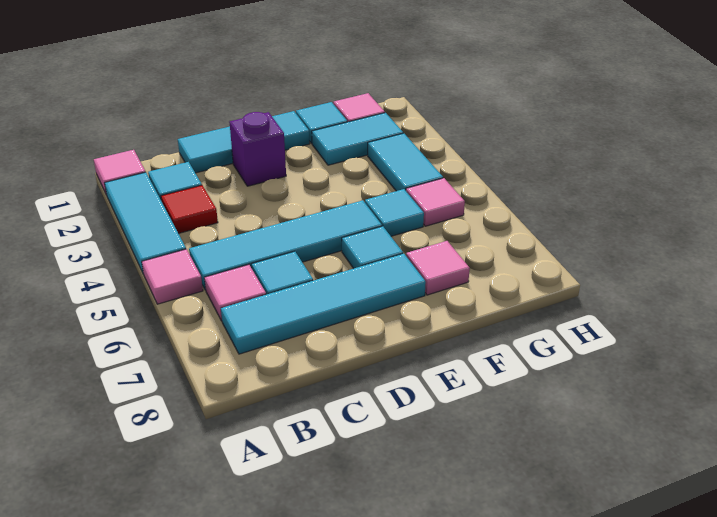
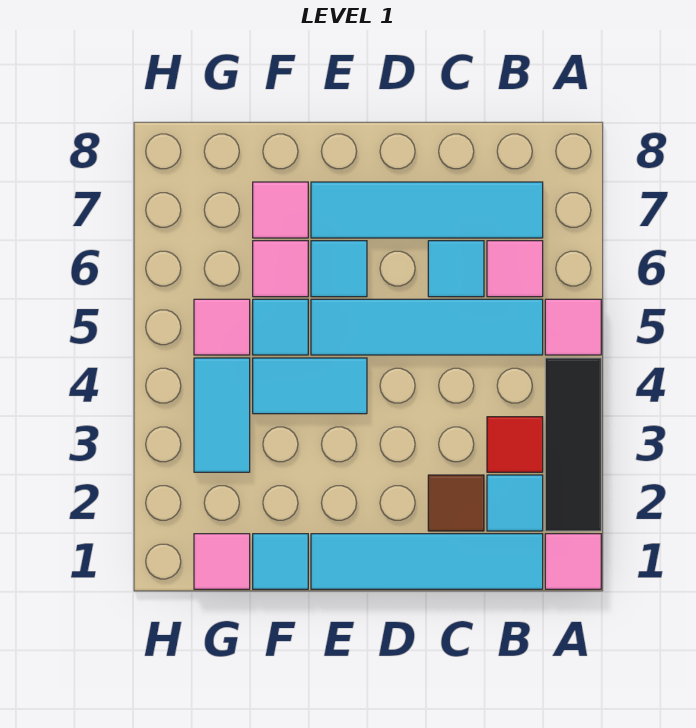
cyan tile A2:A4 level 1 -> black tile A2:A4 level 1
cyan tile C1:E1 level 1 -> cyan tile B1:E1 level 1
none -> brown tile C2 level 1
purple brick D2 level 1 -> none
cyan tile F2:G2 level 1 -> cyan tile E4:F4 level 1
none -> pink tile F6 level 1

